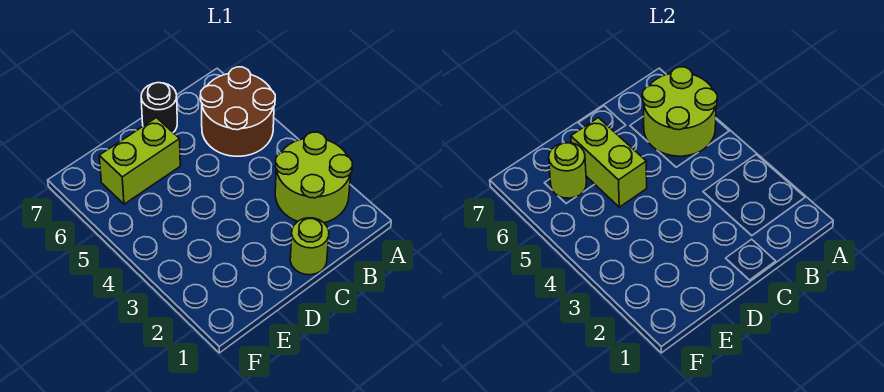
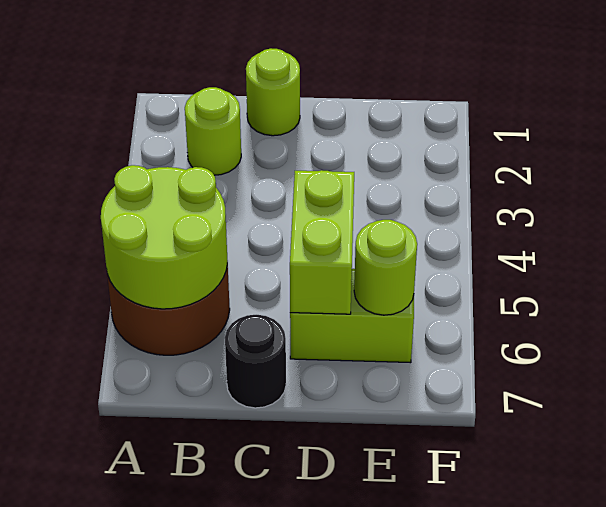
lime round brick A2:B3 level 1 -> lime round brick B2 level 1

